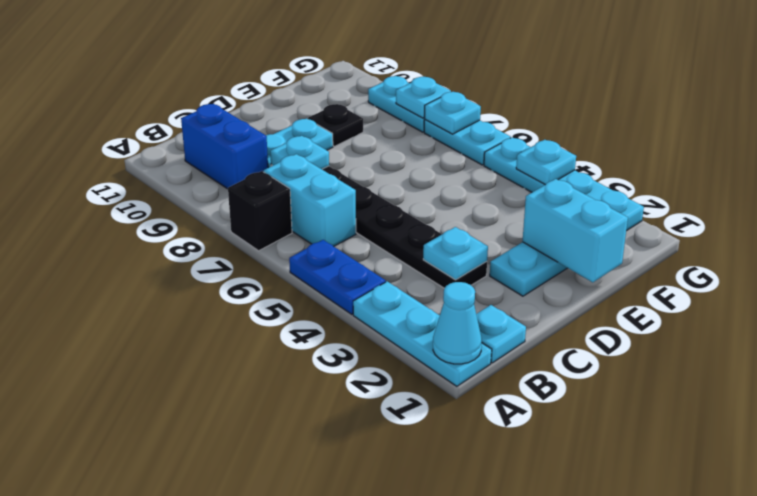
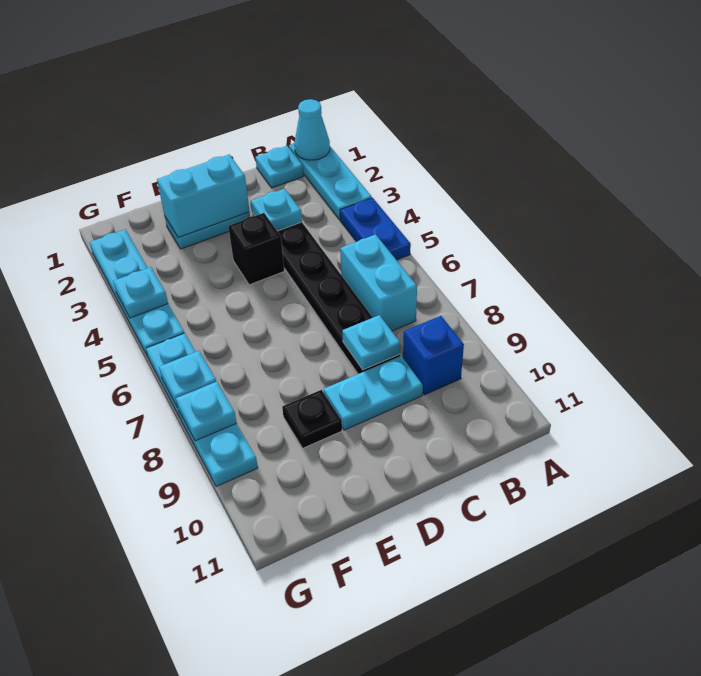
black brick A7 level 1 -> black brick D4 level 1
blue brick B9:B10 level 1 -> blue brick B9 level 1
cyan brick E1:E2 level 2 -> cyan brick D2:E2 level 2

